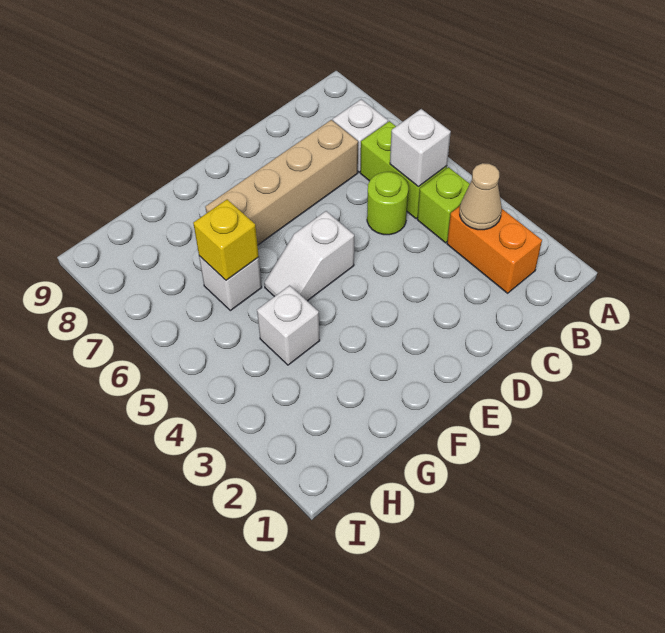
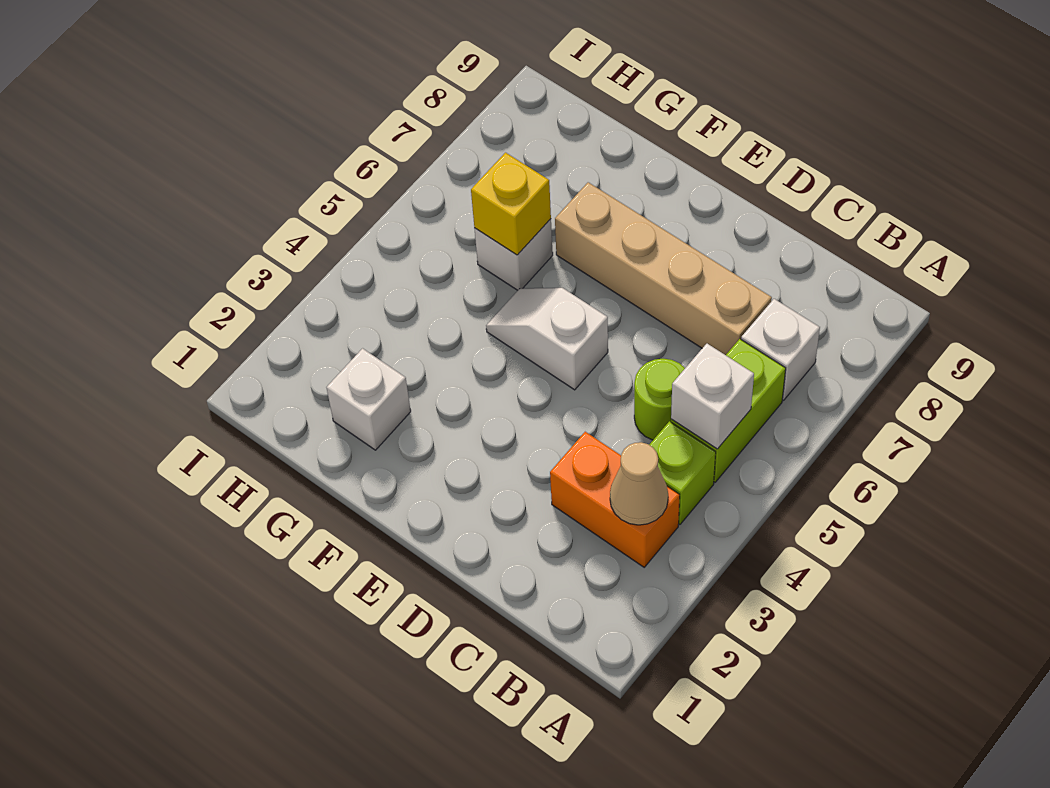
orange brick B2:B3 level 1 -> orange brick B3:C3 level 1
white brick G4 level 1 -> white brick G2 level 1

